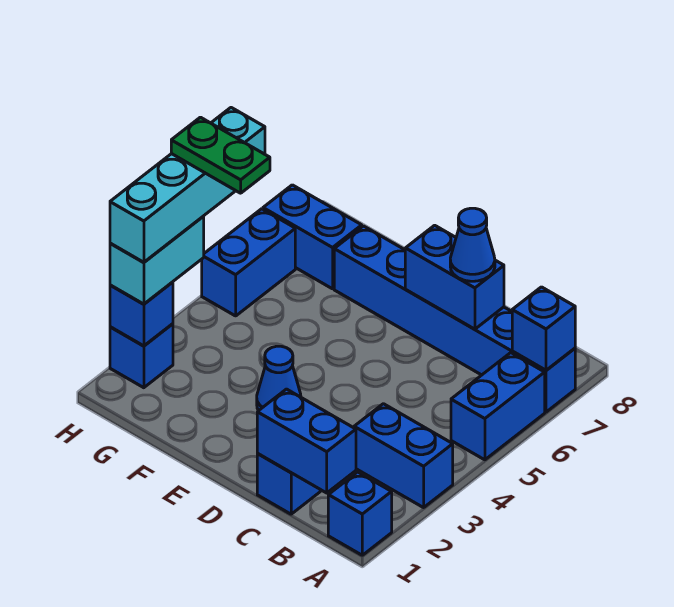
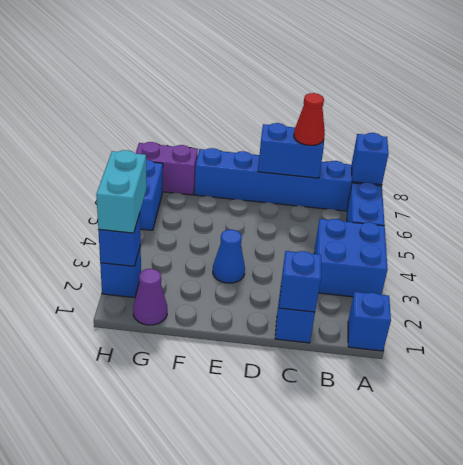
blue brick A3:B3 level 1 -> blue brick A3:B4 level 1
blue brick B1:C1 level 2 -> blue brick C1 level 2
blue cone C7 level 3 -> red cone C7 level 3
none -> purple cone G1 level 1
green plate G4:H4 level 5 -> none
blue brick G7:H7 level 1 -> purple brick G7:H7 level 1
cyan brick H2:H5 level 4 -> none

